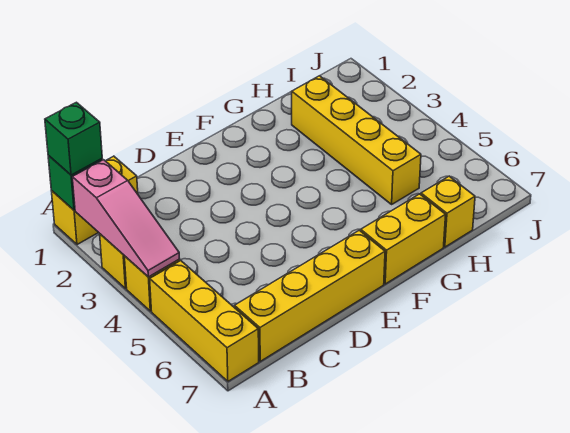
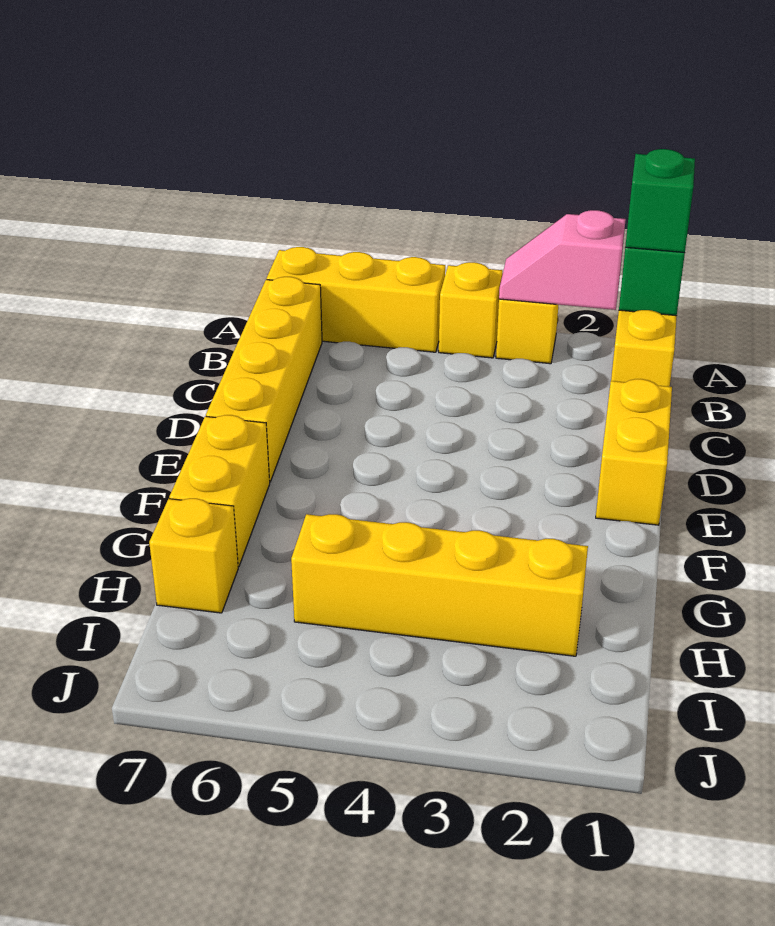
pink slope A2:A4 level 2 top 2 -> pink slope A2:A3 level 2 top 2
none -> yellow brick D1:E1 level 1

